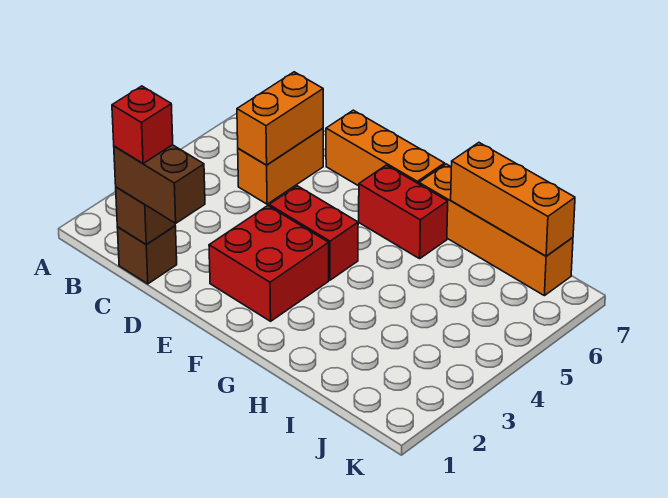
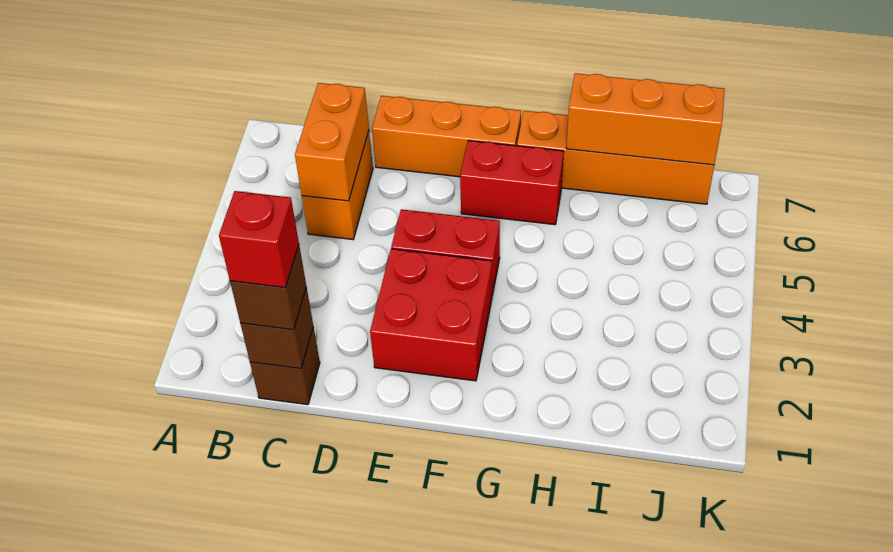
brown brick C1:D1 level 3 -> brown brick C1 level 3

